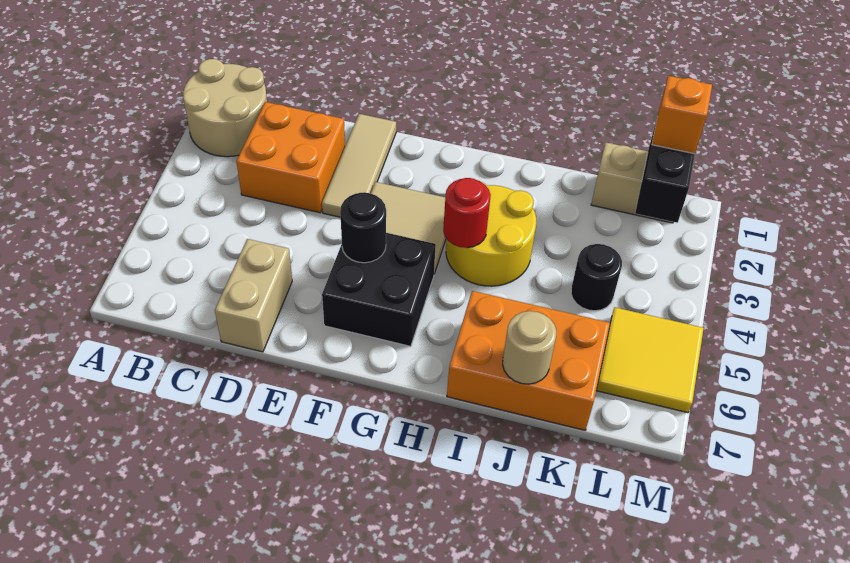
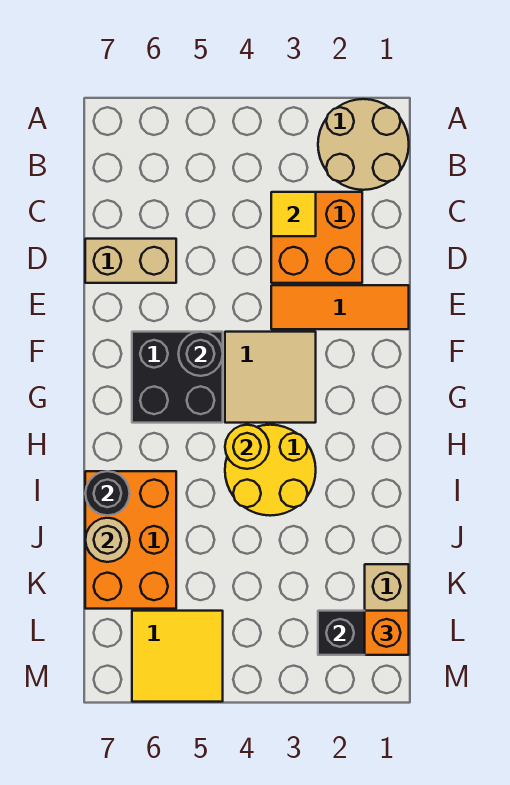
none -> yellow tile C3 level 2
tan tile E1:E3 level 1 -> orange tile E1:E3 level 1
red round brick H4 level 2 -> yellow round brick H4 level 2
black round brick K4 level 1 -> black round brick I7 level 2

